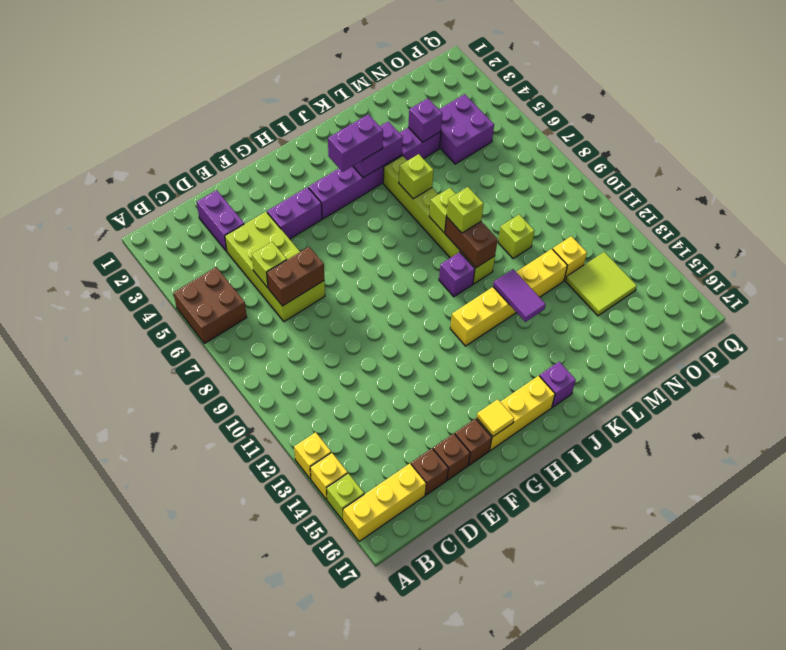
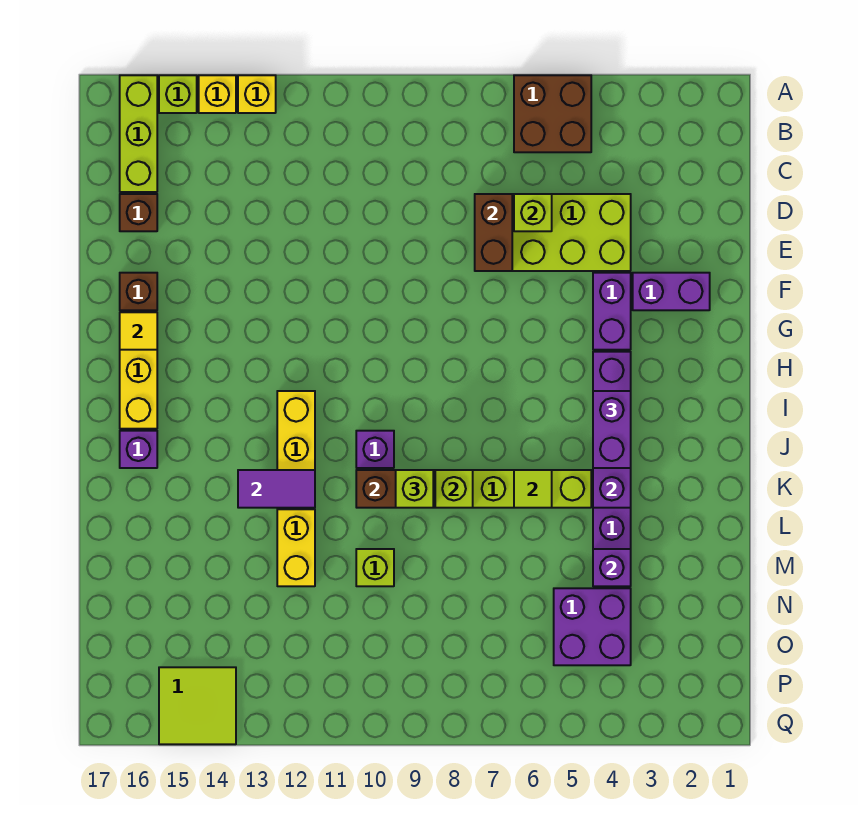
yellow brick A16:C16 level 1 -> lime brick A16:C16 level 1
purple brick D2:D3 level 1 -> purple brick F2:F3 level 1
brown brick E16 level 1 -> none
lime brick K6 level 2 -> lime tile K6 level 2
yellow brick N12 level 1 -> none
lime tile N13:O14 level 1 -> lime tile P14:Q15 level 1

